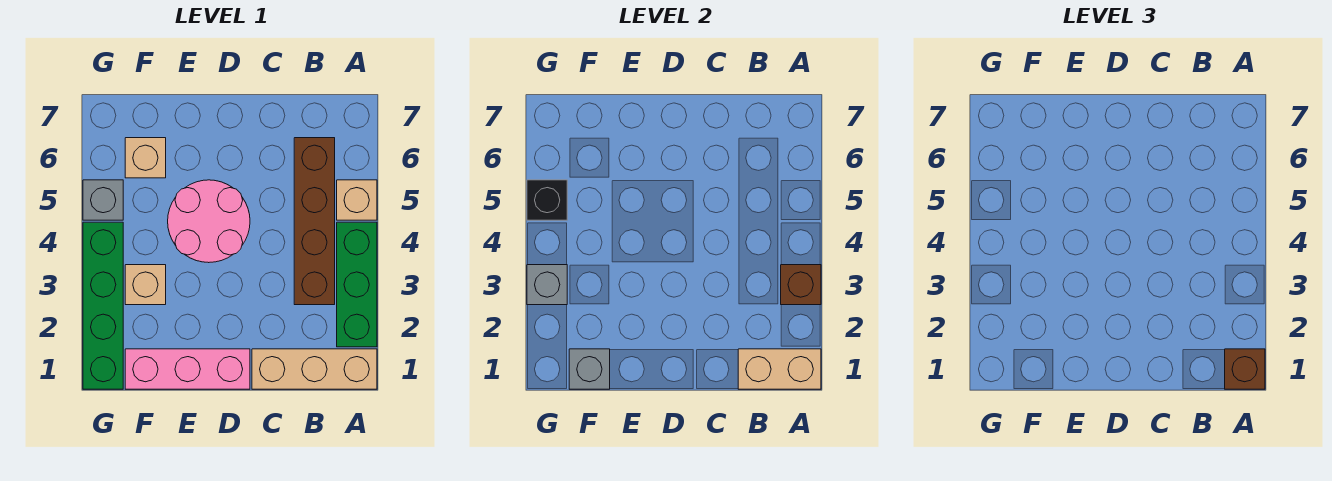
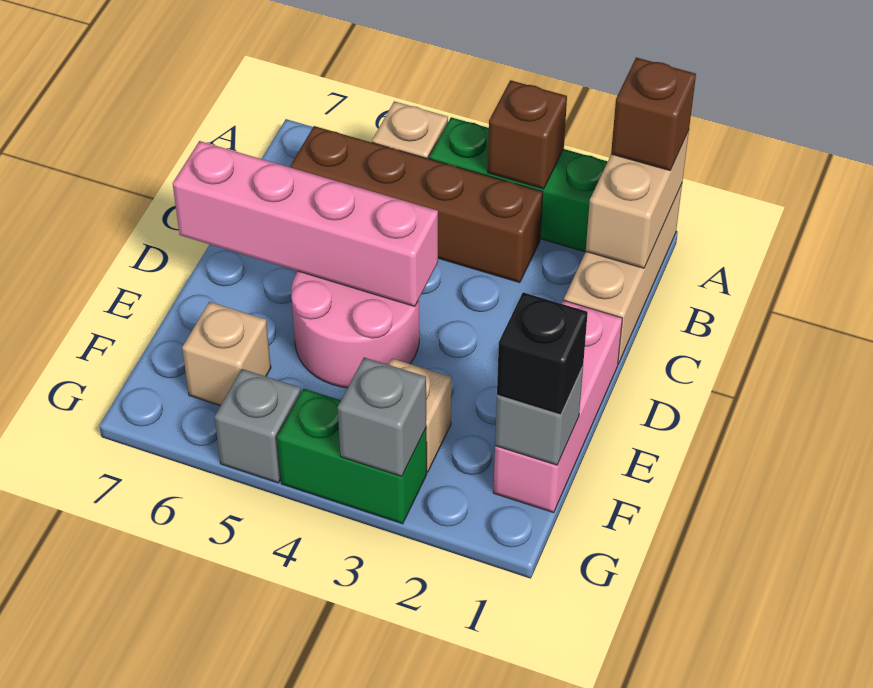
none -> pink brick D4:D7 level 2
green brick G1:G4 level 1 -> green brick G3:G4 level 1
black brick G5 level 2 -> black brick F1 level 3

